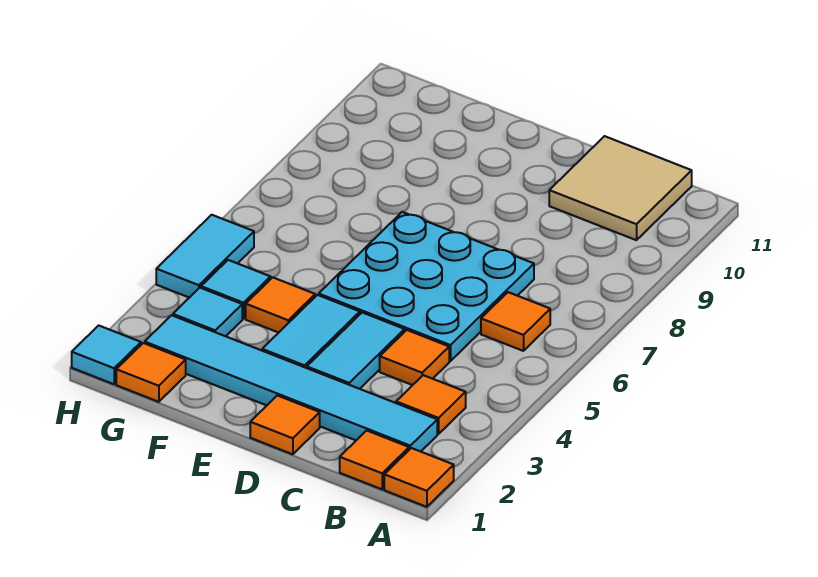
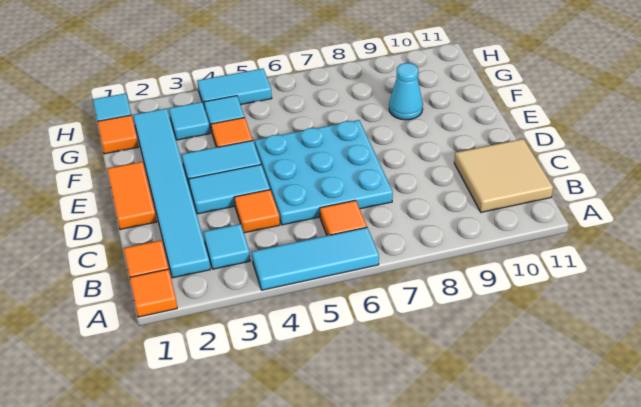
none -> cyan tile A4:A6 level 1
orange tile B3 level 1 -> cyan tile B3 level 1
orange tile D1 level 1 -> orange tile D1:E1 level 1
none -> cyan cone F9 level 1

